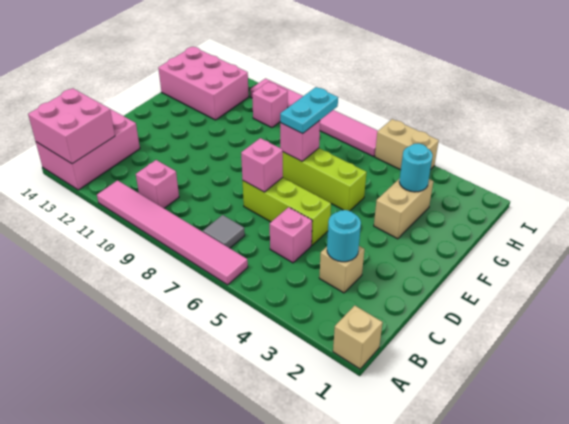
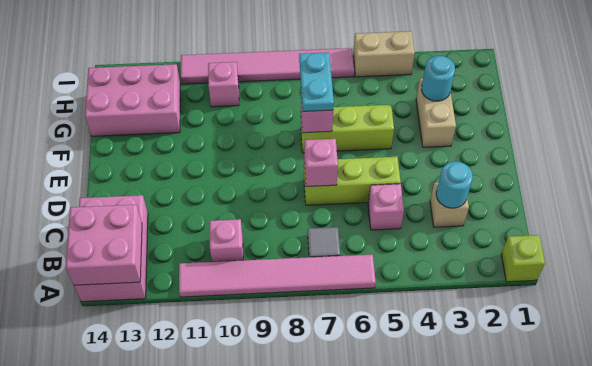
tan brick A1 level 1 -> lime brick A1 level 1

